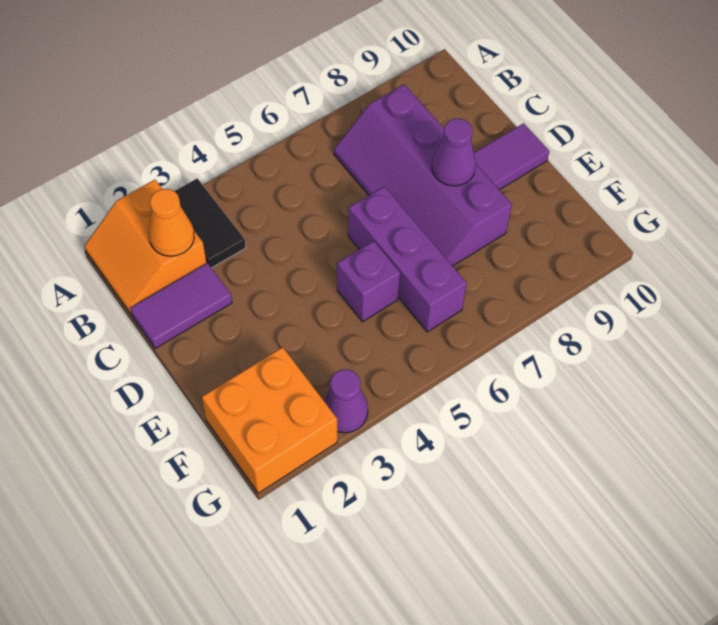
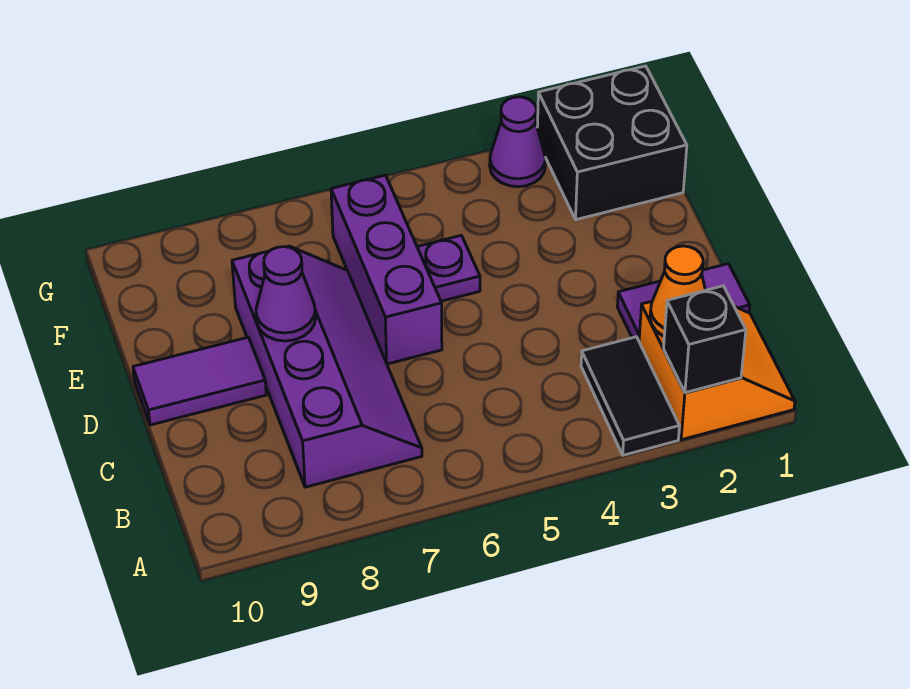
none -> black brick A2 level 2
purple brick E5 level 1 -> purple plate E5 level 1
orange brick F1:G2 level 1 -> black brick F1:G2 level 1

